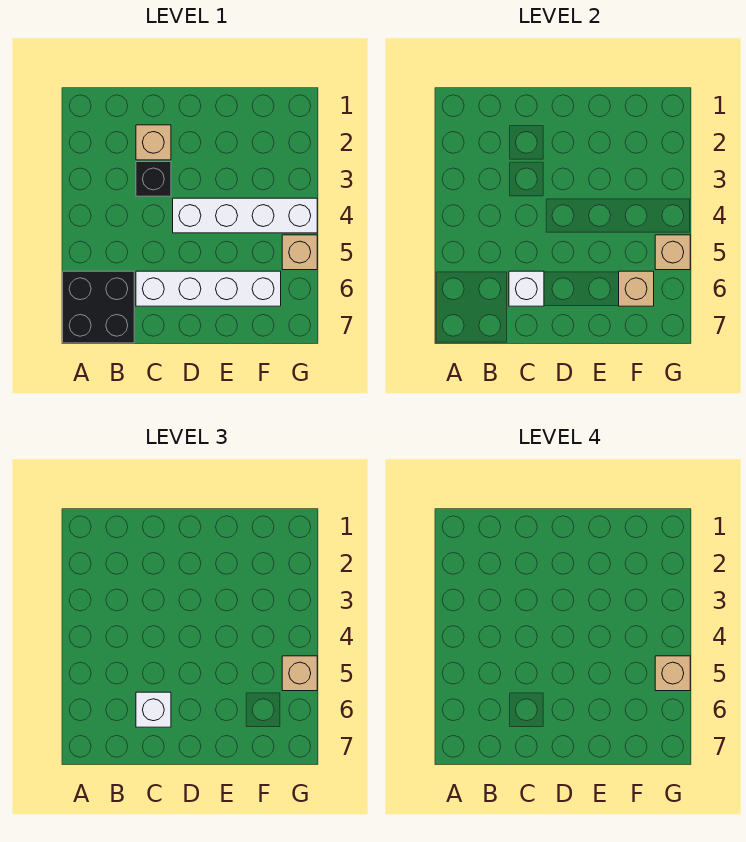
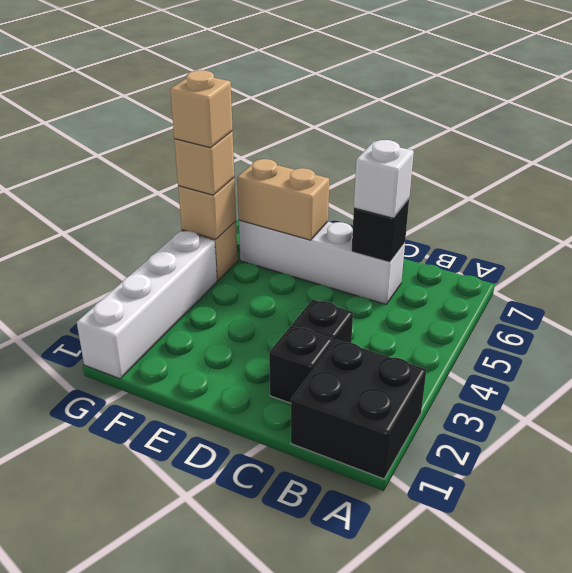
black brick A6:B7 level 1 -> black brick A1:B2 level 1
tan brick C2 level 1 -> black brick C2 level 1
white brick C6 level 2 -> black brick C6 level 2
white brick D4:G4 level 1 -> white brick G1:G4 level 1
tan brick F6 level 2 -> tan brick E6:F6 level 2

